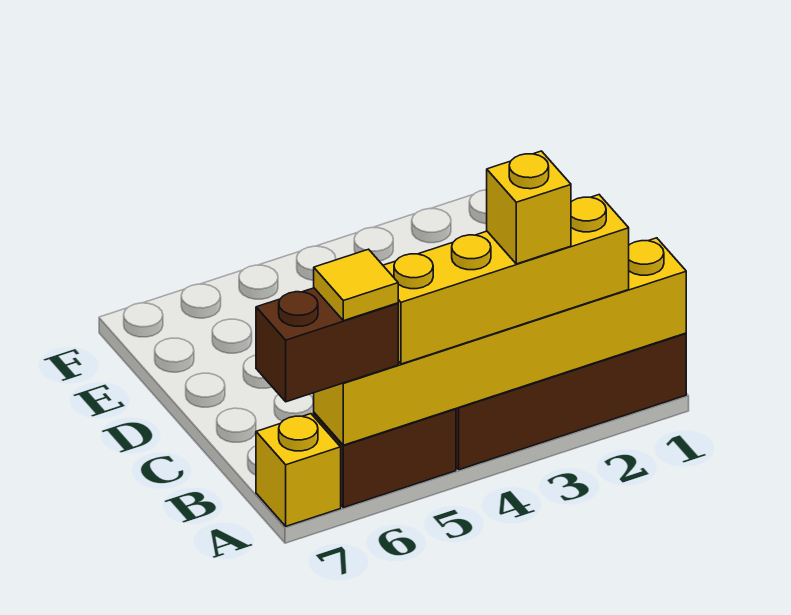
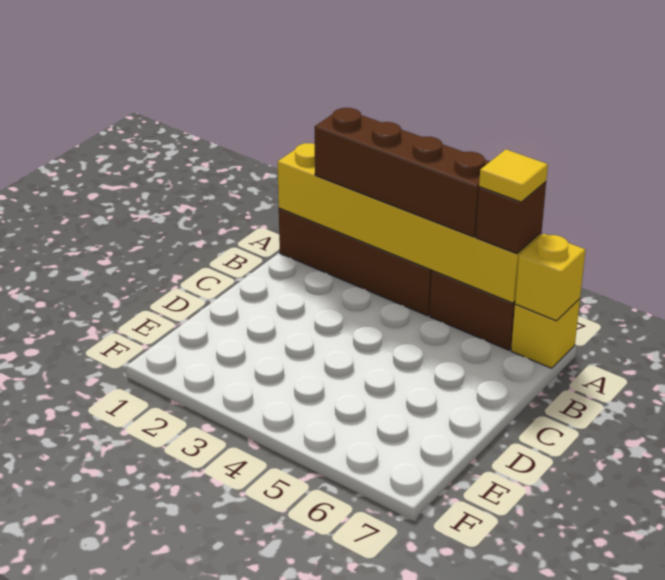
yellow brick A2:A5 level 3 -> brown brick A2:A5 level 3
yellow brick A3 level 4 -> yellow brick A7 level 2
brown brick A6:A7 level 3 -> brown brick A6 level 3

